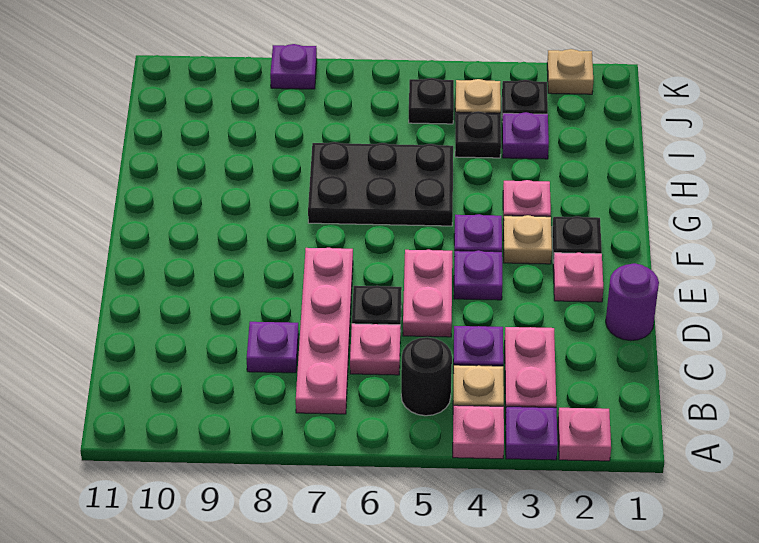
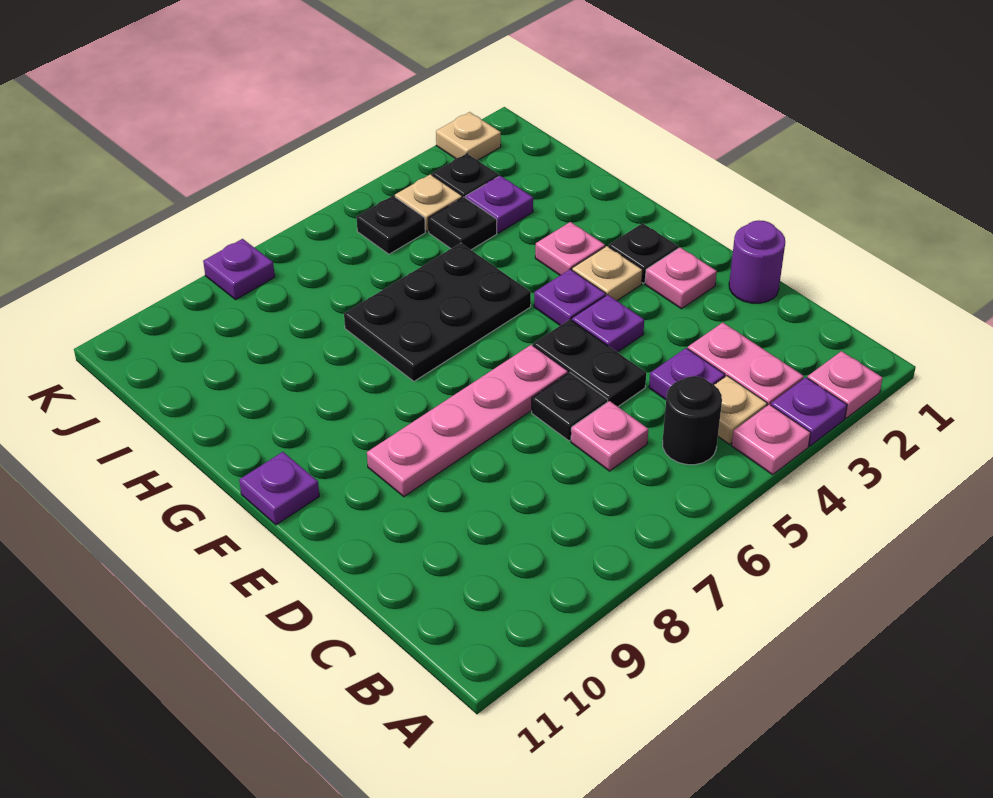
pink plate B7:E7 level 1 -> pink plate E6:E9 level 1
purple plate C8 level 1 -> purple plate F11 level 1
pink plate D5:E5 level 1 -> black plate D5:E5 level 1

